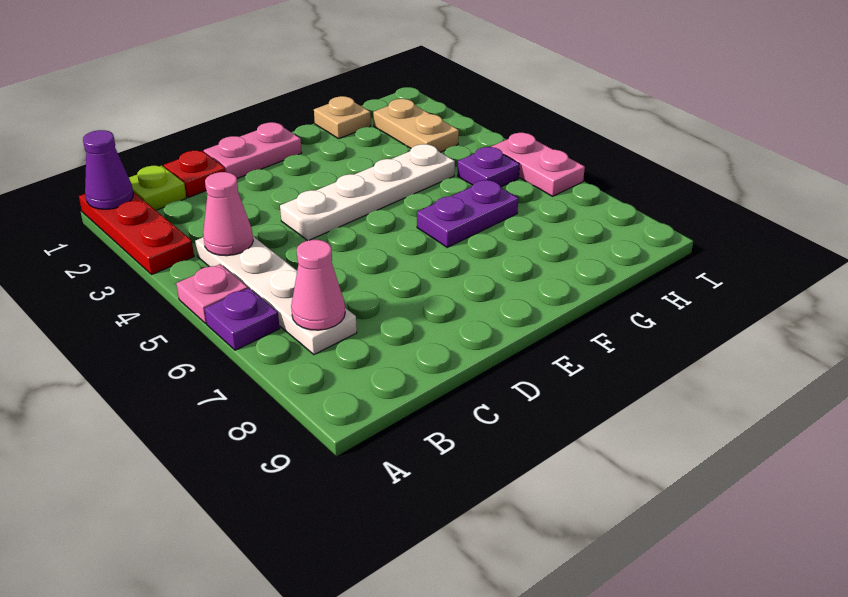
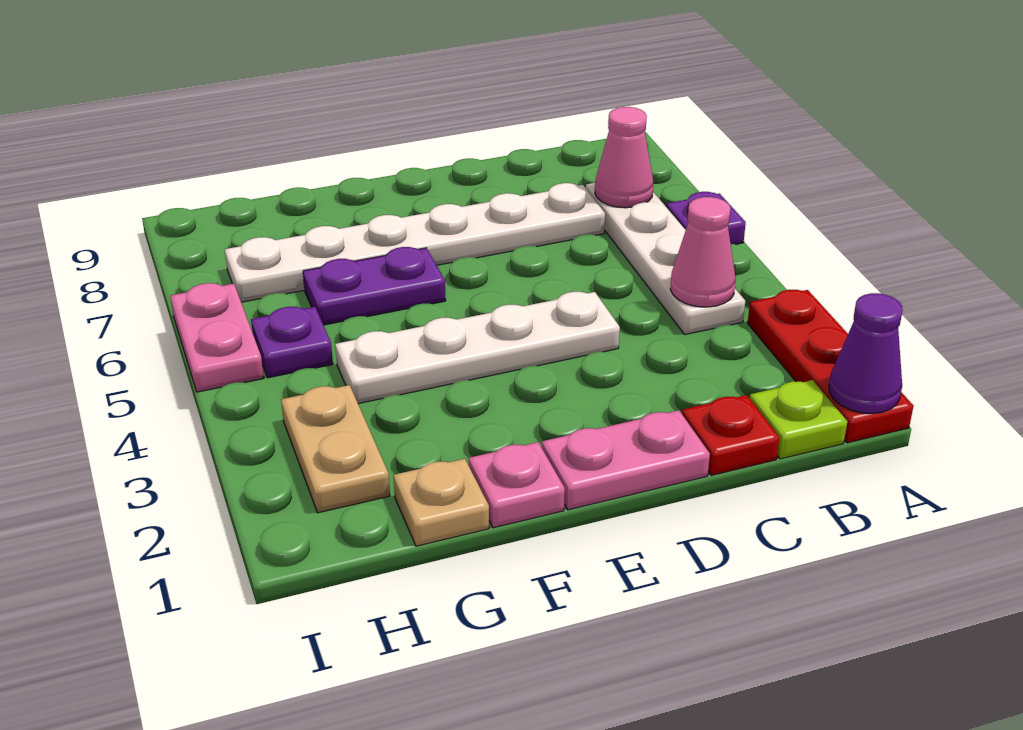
pink plate A5 level 1 -> pink plate F1 level 1
none -> white plate C7:H7 level 1

